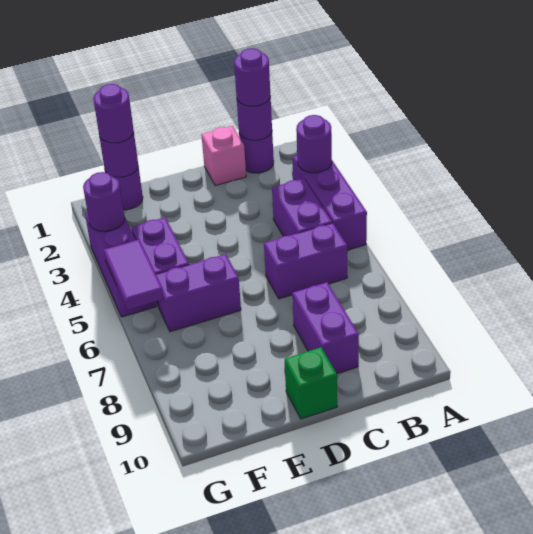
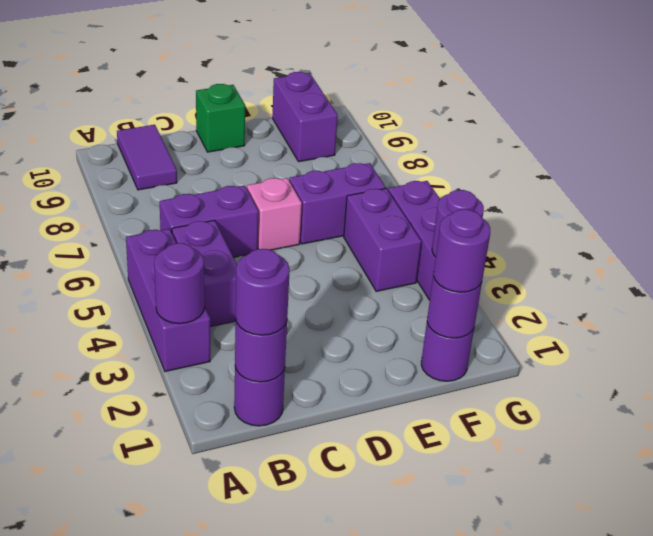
pink brick C1 level 1 -> pink brick D6 level 1
purple brick C8:C9 level 1 -> purple brick F9:F10 level 1
purple tile G5:G6 level 2 -> purple tile B9:B10 level 1

